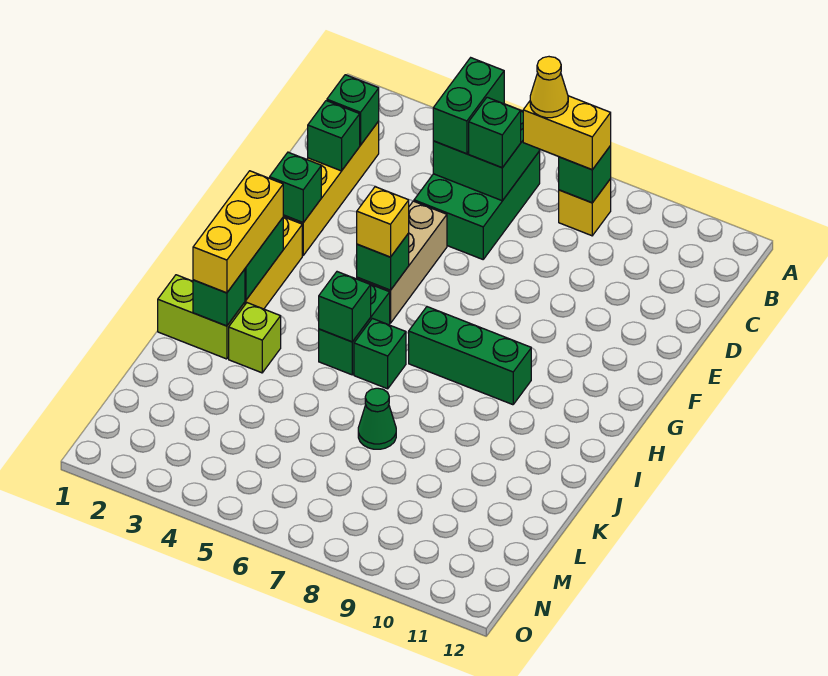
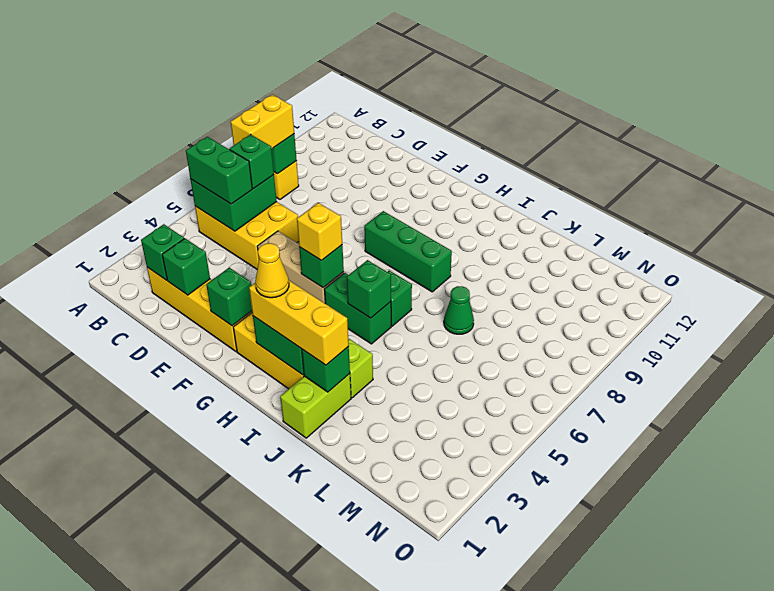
green brick B5:D6 level 1 -> yellow brick B5:D6 level 1
yellow cone B7 level 4 -> yellow cone H2 level 4
green brick H7:H9 level 1 -> green brick G8:I8 level 1

